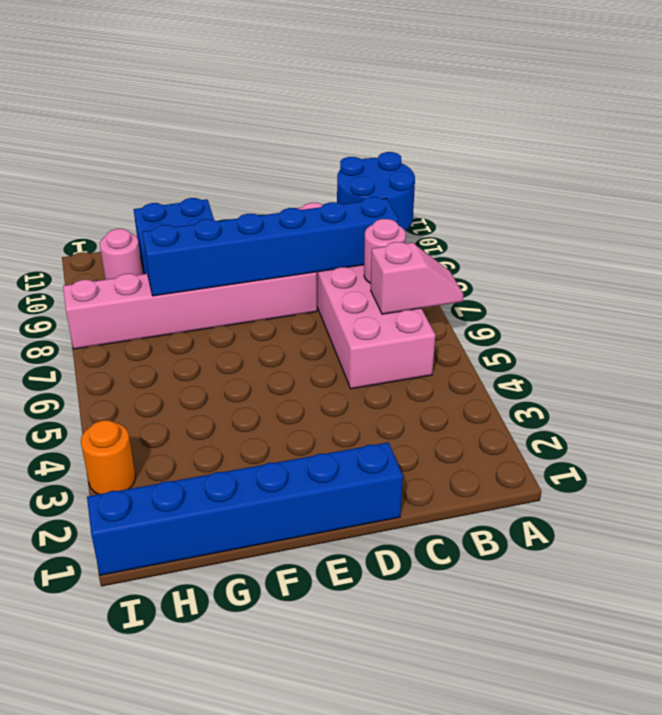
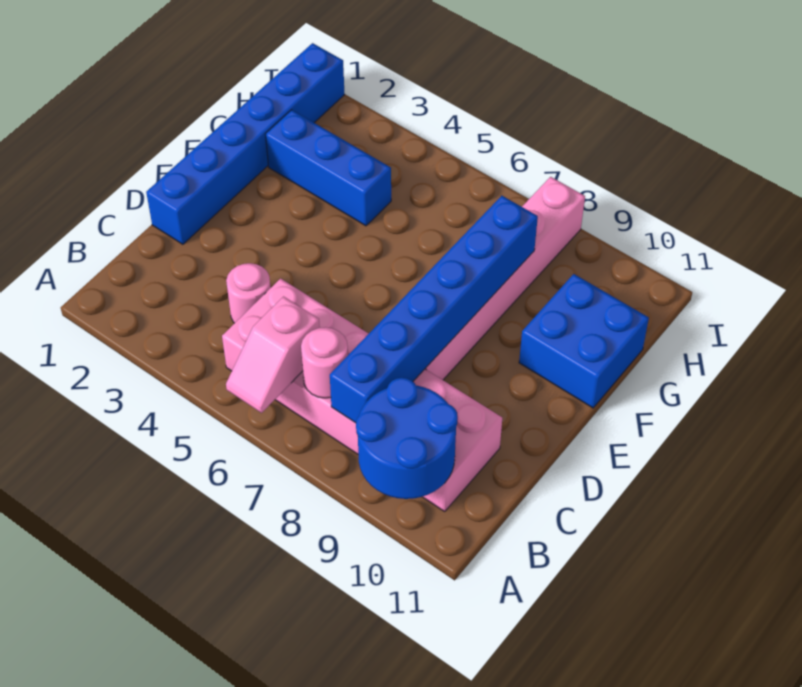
none -> blue brick G2:G4 level 1
pink round brick H10 level 1 -> pink round brick C4 level 1
orange round brick I3 level 1 -> none

